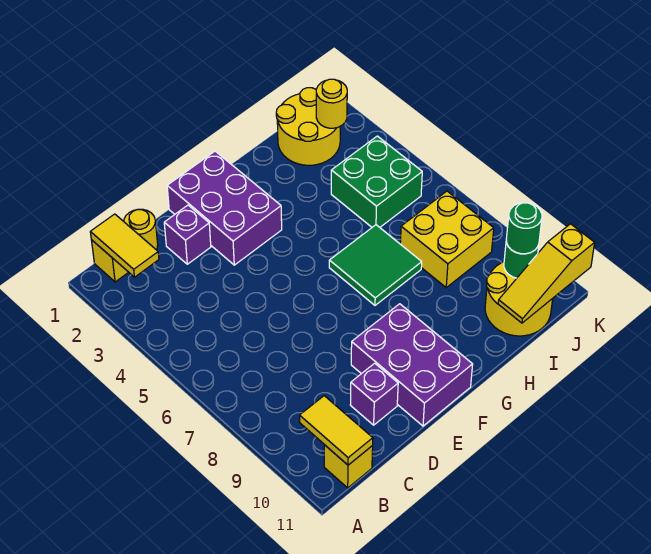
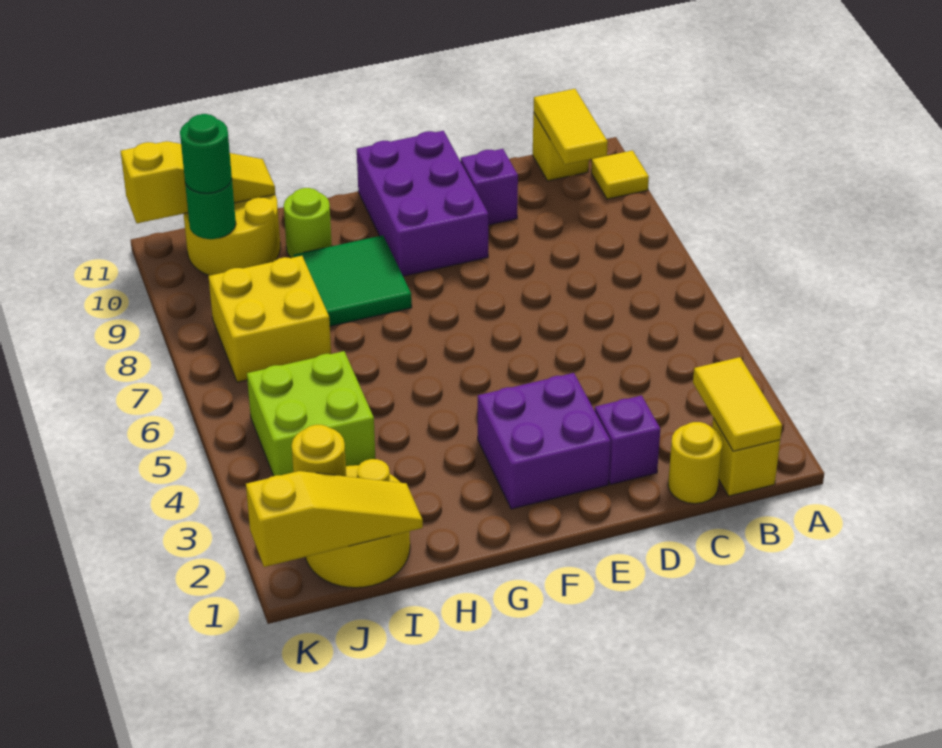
none -> yellow tile A10 level 1
purple brick E1:F3 level 1 -> purple brick E2:F3 level 1
green tile G6:H7 level 1 -> green tile G8:H9 level 1
none -> lime round brick H10 level 1
none -> yellow slope I1:K1 level 2 top K
green brick I4:J5 level 1 -> lime brick I4:J5 level 1

